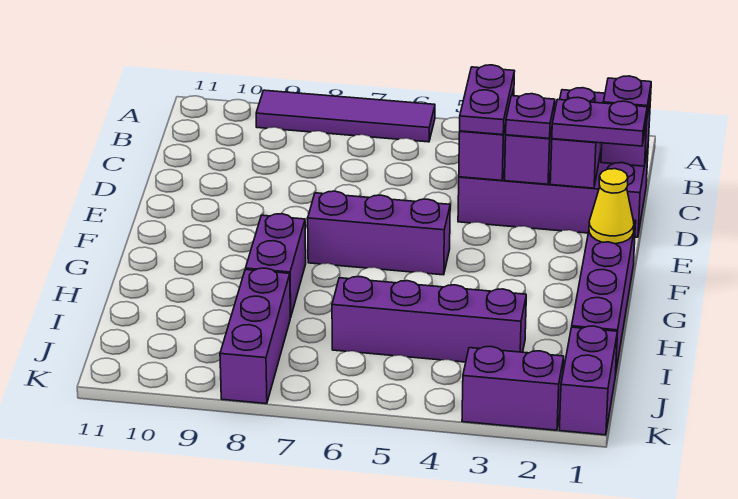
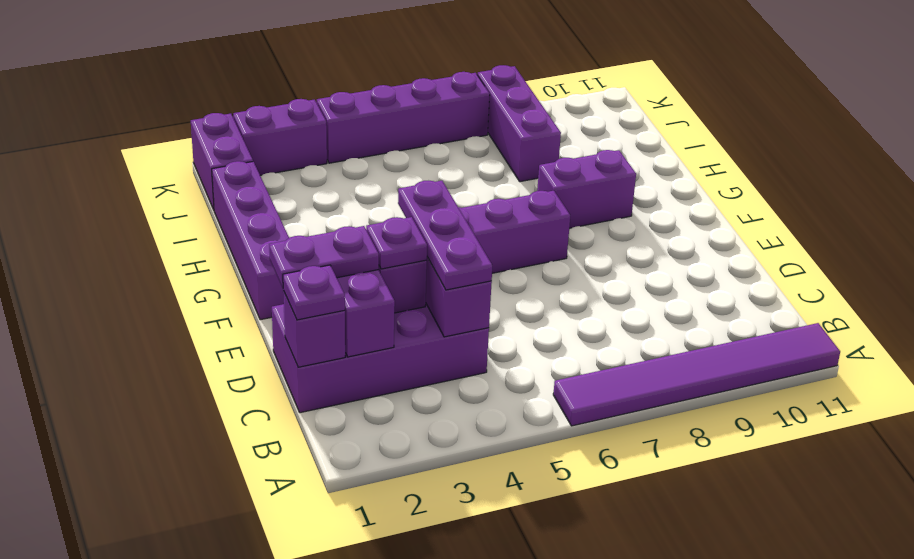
purple tile A6:A9 level 1 -> purple tile A6:A11 level 1
purple plate C4:D4 level 3 -> purple plate C4:E4 level 3
yellow cone F1 level 2 -> none
purple brick G8:H8 level 1 -> purple brick G8:G9 level 1
purple brick I3:I6 level 1 -> purple brick K4:K7 level 1

